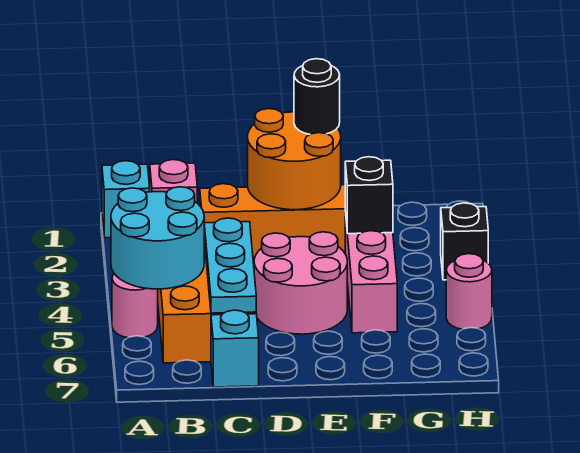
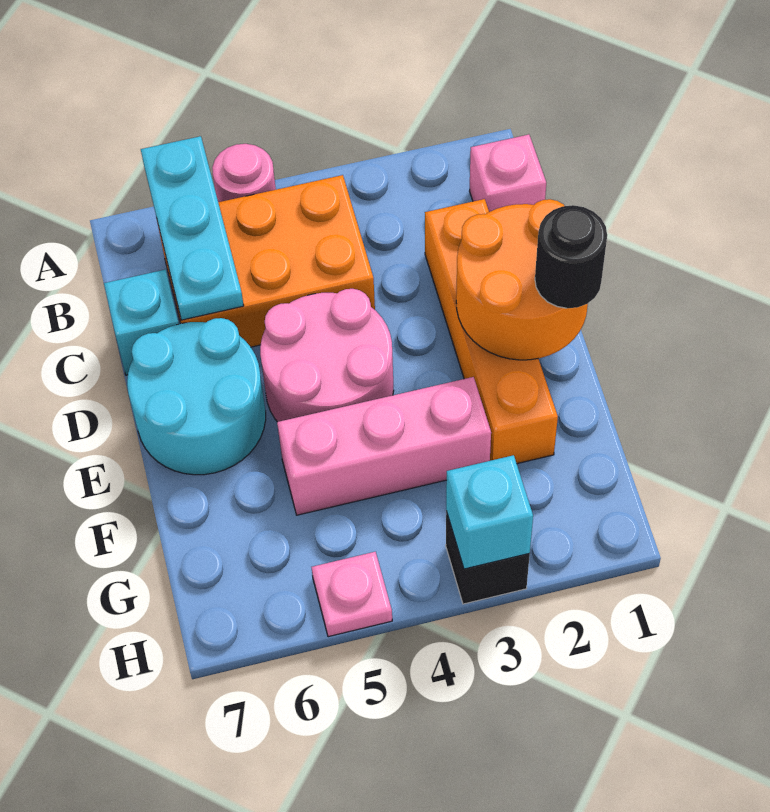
cyan brick A1 level 1 -> cyan brick H3 level 2
cyan round brick A4:B5 level 2 -> cyan round brick D6:E7 level 1
cyan plate C4:C6 level 2 -> cyan plate A6:C6 level 2
black brick F3 level 2 -> none
pink round brick H5 level 1 -> pink plate H5 level 1

